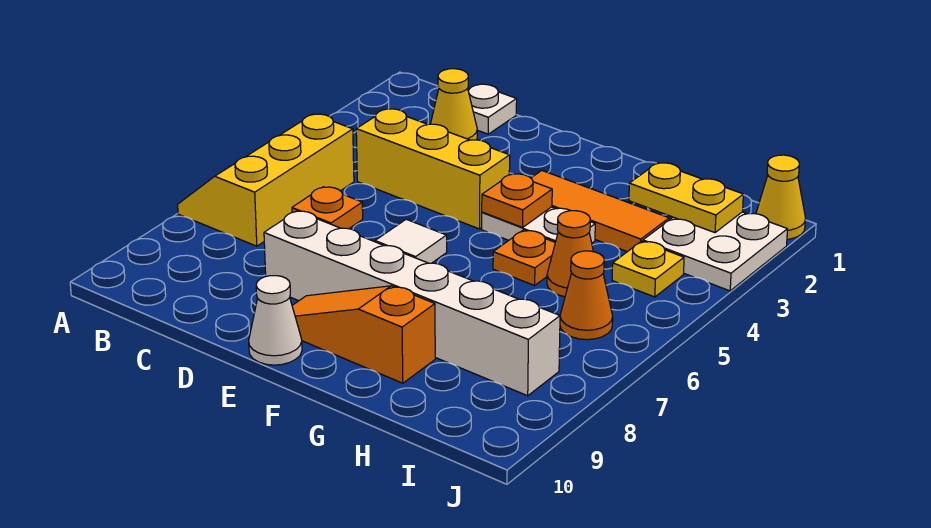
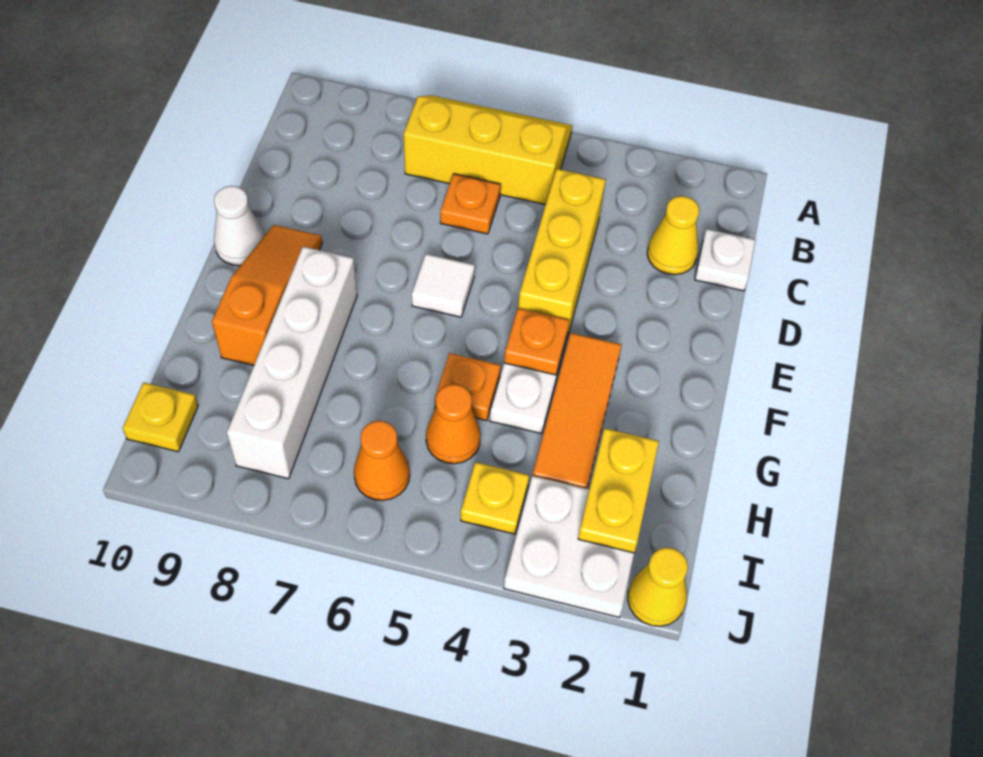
white brick D8:I8 level 1 -> white brick F8:I8 level 1
none -> yellow plate I10 level 1

